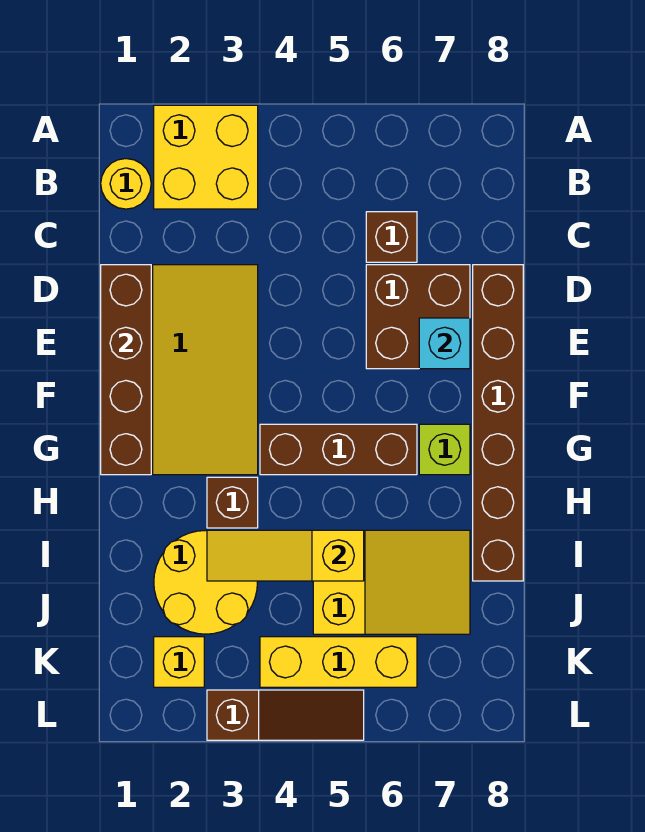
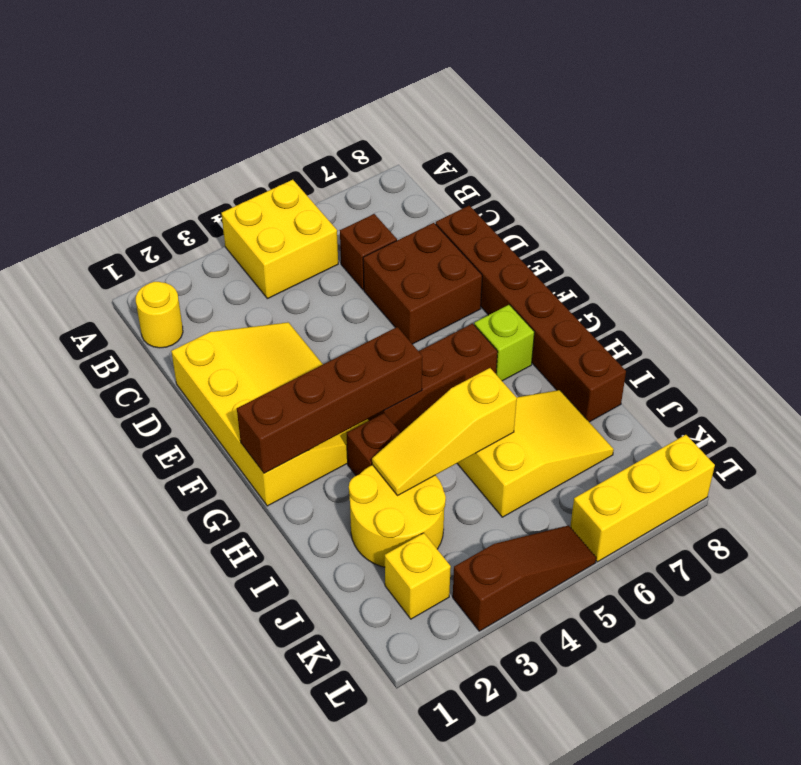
yellow brick A2:B3 level 1 -> yellow brick A4:B5 level 1
brown brick D1:G1 level 2 -> brown brick G1:G4 level 2
cyan brick E7 level 2 -> none
yellow brick K4:K6 level 1 -> yellow brick L6:L8 level 1

